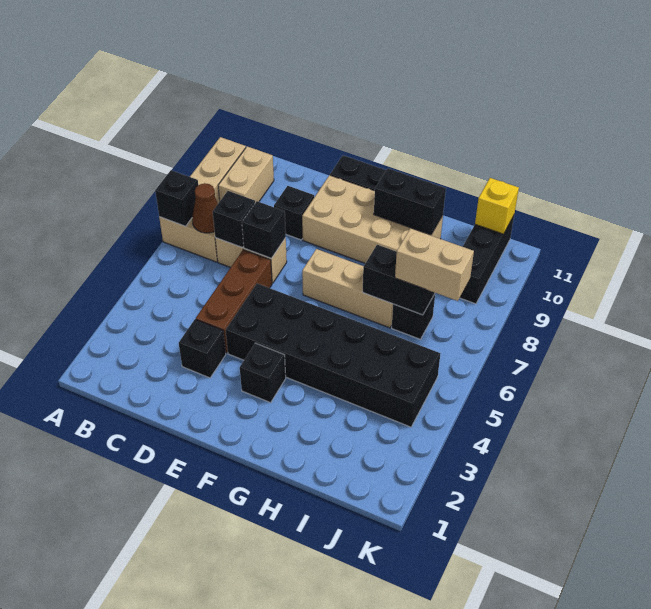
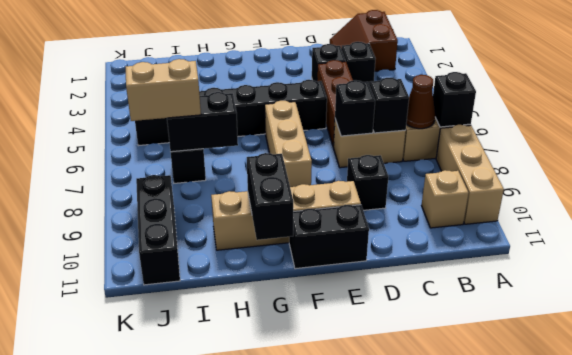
none -> brown slope B1:C2 level 1 top B
tan brick B9:B10 level 1 -> tan brick B10 level 1
black brick E4:J5 level 1 -> black brick E5:J5 level 1
tan brick E9:H10 level 1 -> tan brick E10:H10 level 1
black brick F3 level 1 -> black brick C3 level 1
tan brick F7:H7 level 1 -> tan brick F6:F8 level 1
black brick G10:H10 level 2 -> black brick G10:G11 level 2
yellow brick J11 level 2 -> none

